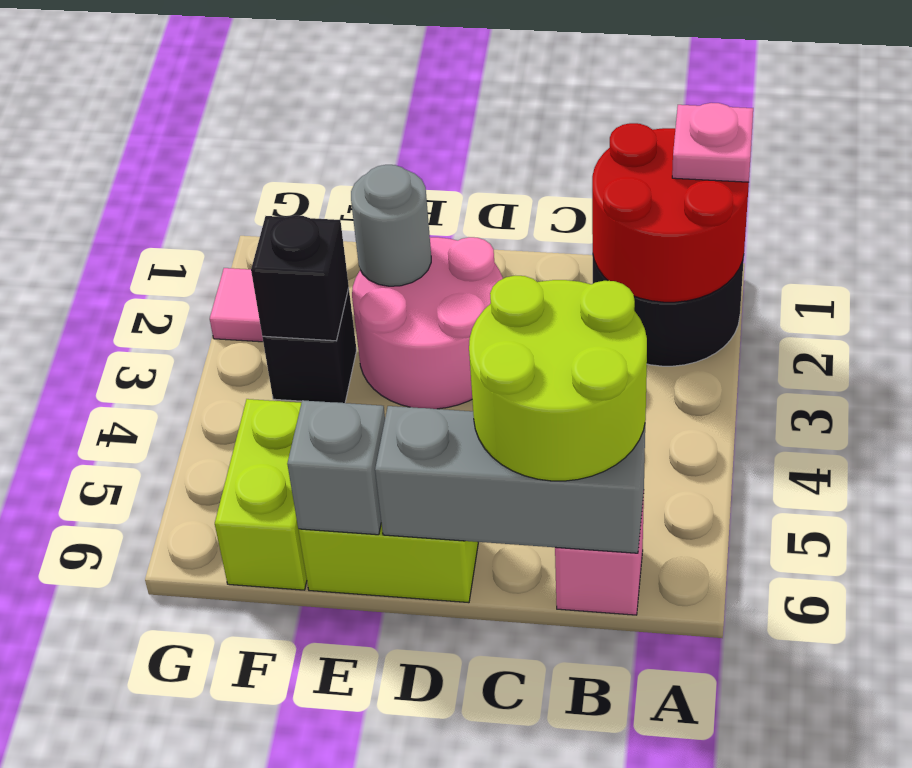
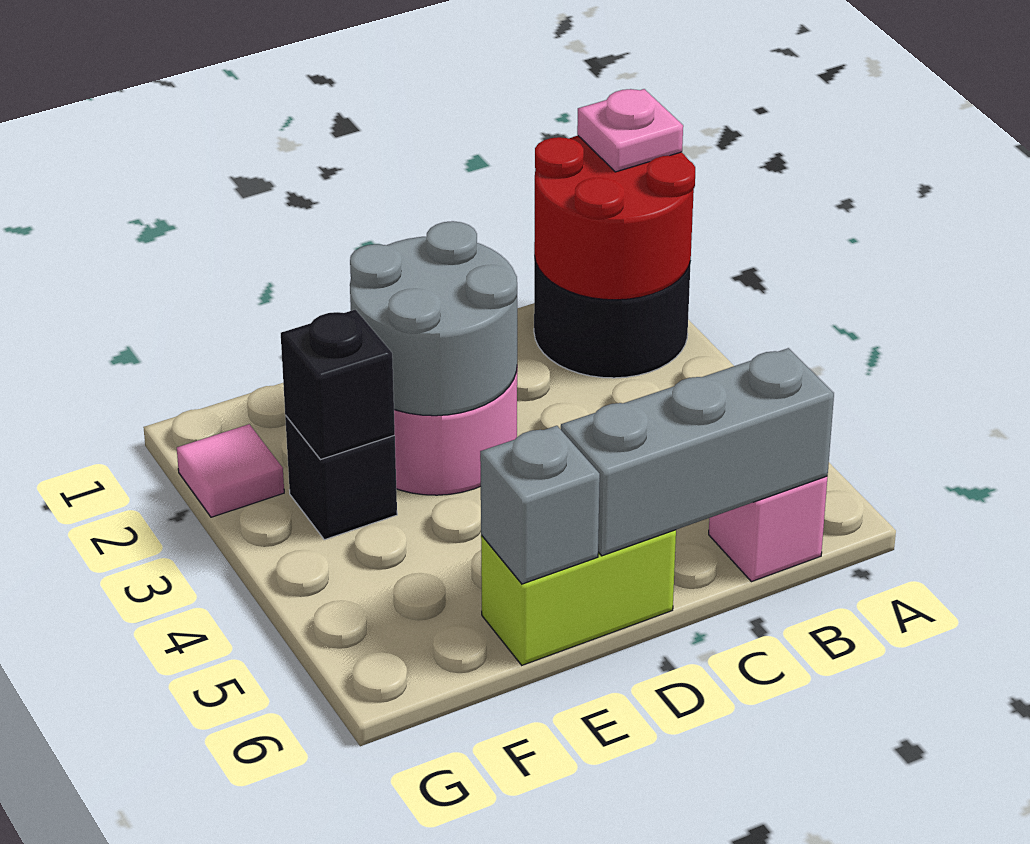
lime round brick B5:C6 level 3 -> none
grey round brick E2 level 2 -> grey round brick D2:E3 level 2
lime brick F5:F6 level 1 -> none

